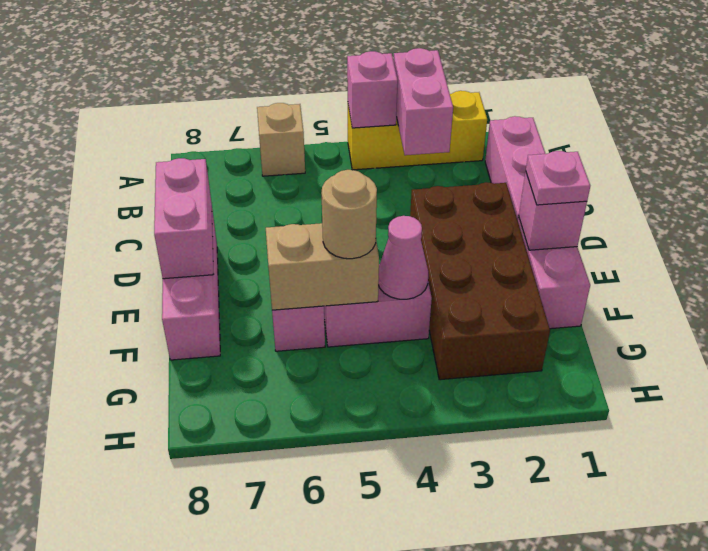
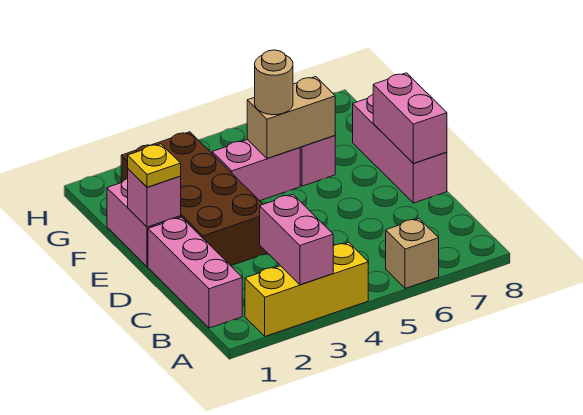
pink brick A4 level 2 -> none
pink plate E1 level 3 -> yellow plate E1 level 3
pink cone F4 level 2 -> none

